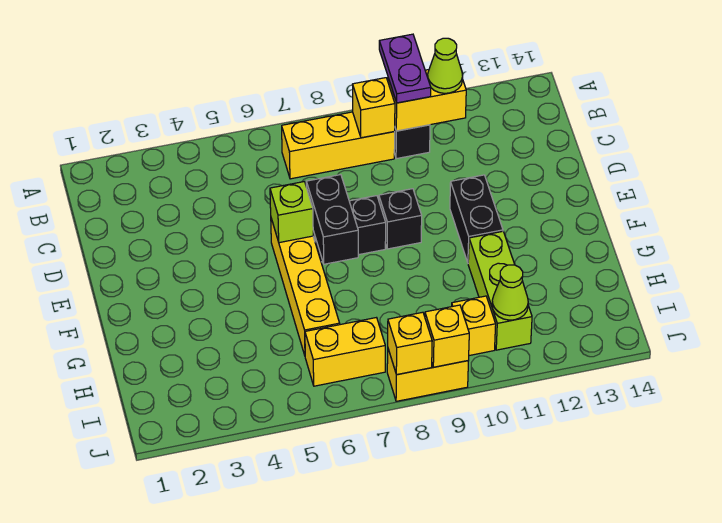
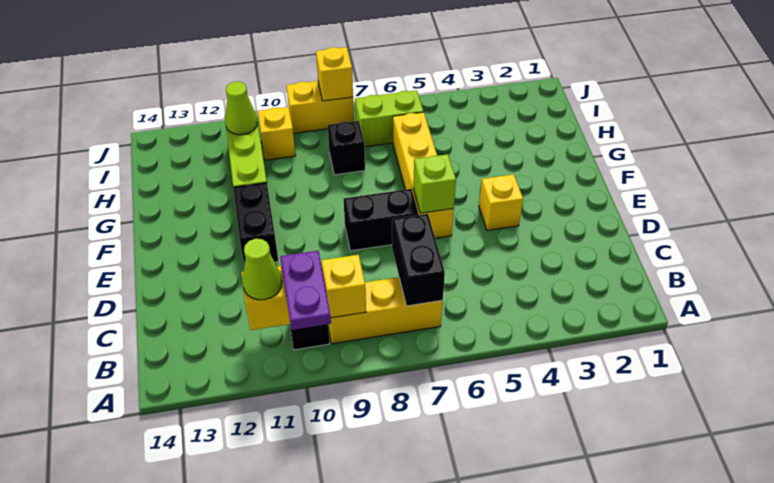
black brick E7:F7 level 2 -> black brick B7:C7 level 2
black brick E9 level 1 -> black brick H8 level 1
yellow brick I6:I7 level 1 -> lime brick I6:I7 level 1
yellow brick J9 level 2 -> yellow brick E4 level 1

